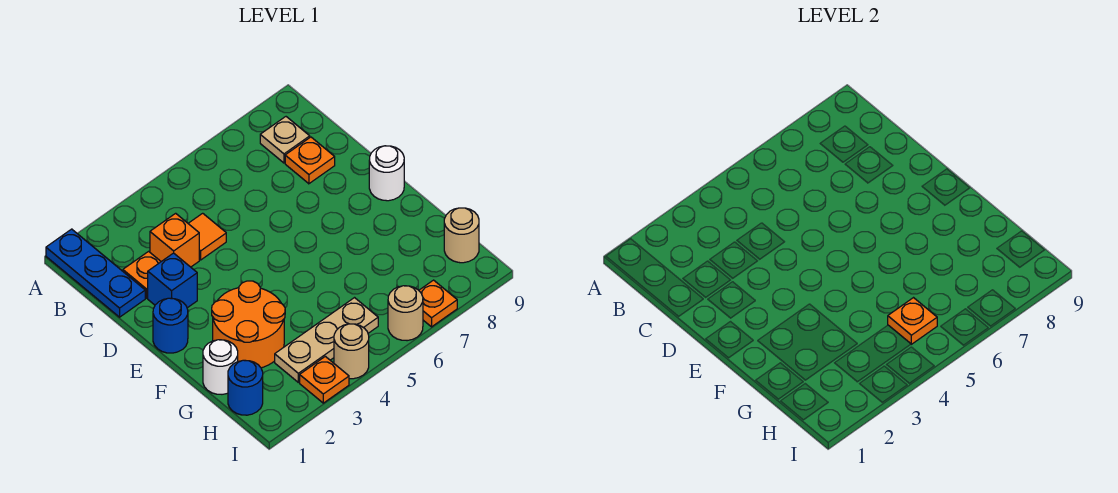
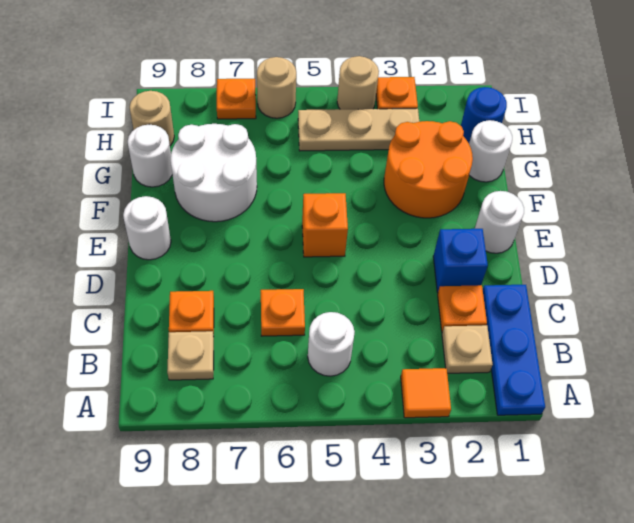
none -> tan plate B2 level 1
none -> white round brick B5 level 1
orange brick C3 level 1 -> orange brick E5 level 1
orange tile C4 level 1 -> orange tile A3 level 1
blue round brick E1 level 1 -> white round brick E1 level 1
none -> white round brick F7:G8 level 1
none -> white round brick G9 level 1
orange plate H5 level 2 -> orange plate C6 level 1

